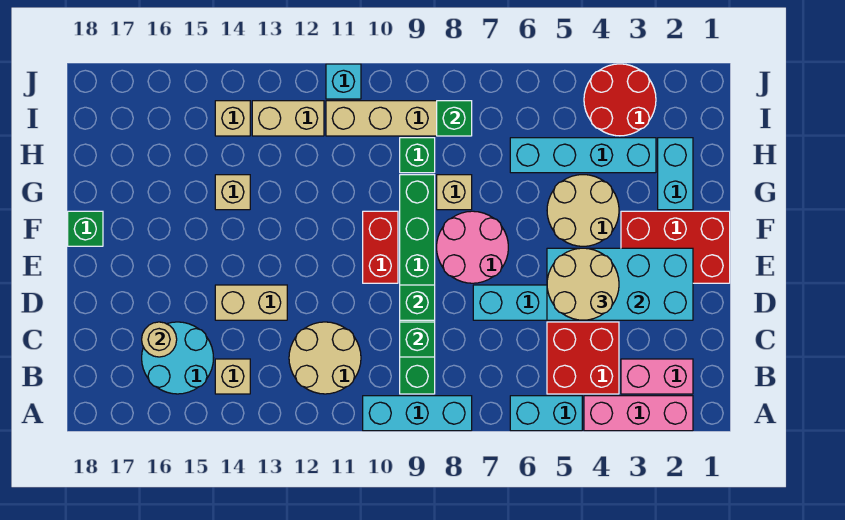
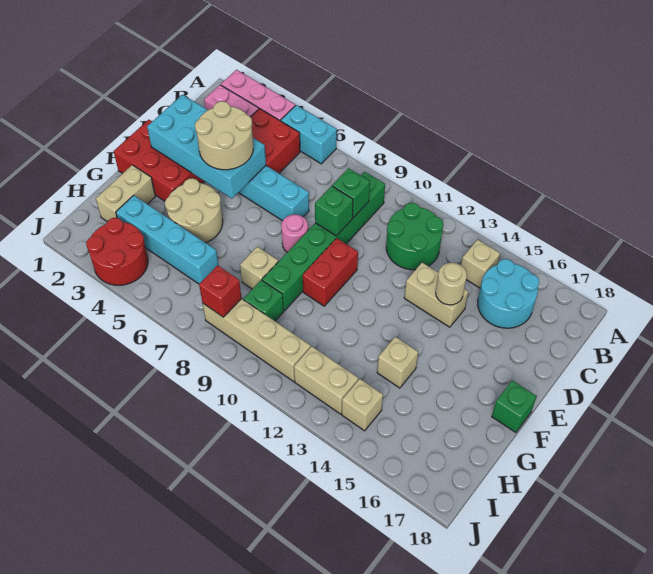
cyan brick A8:A10 level 1 -> none
tan round brick B11:C12 level 1 -> green round brick B11:C12 level 1
tan round brick C16 level 2 -> tan round brick D14 level 2
pink round brick E7:F8 level 1 -> pink round brick E8 level 1
cyan brick G2:H2 level 1 -> tan brick G2:H2 level 1
green brick I8 level 2 -> red brick I8 level 2
cyan brick J11 level 1 -> none

